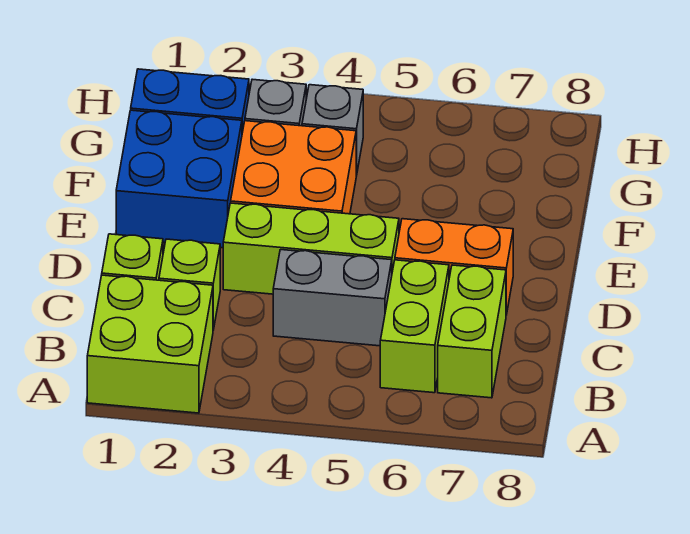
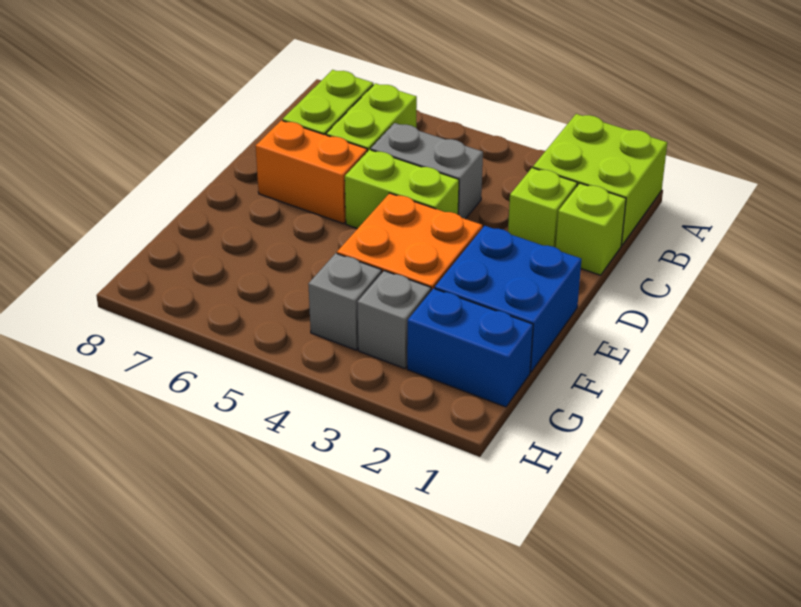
lime brick D3:D5 level 1 -> lime brick D4:D5 level 1

